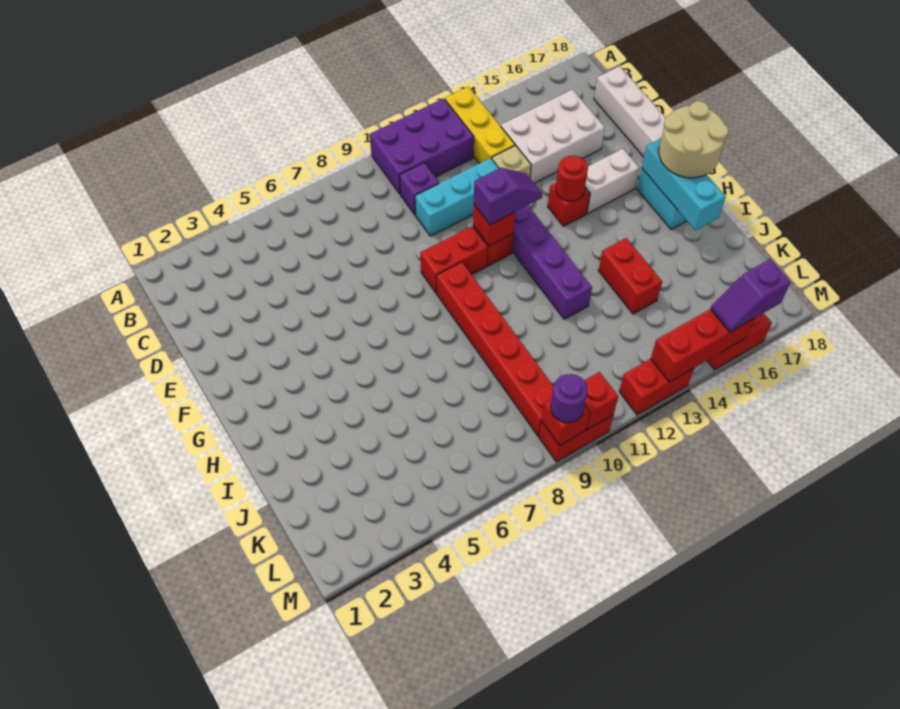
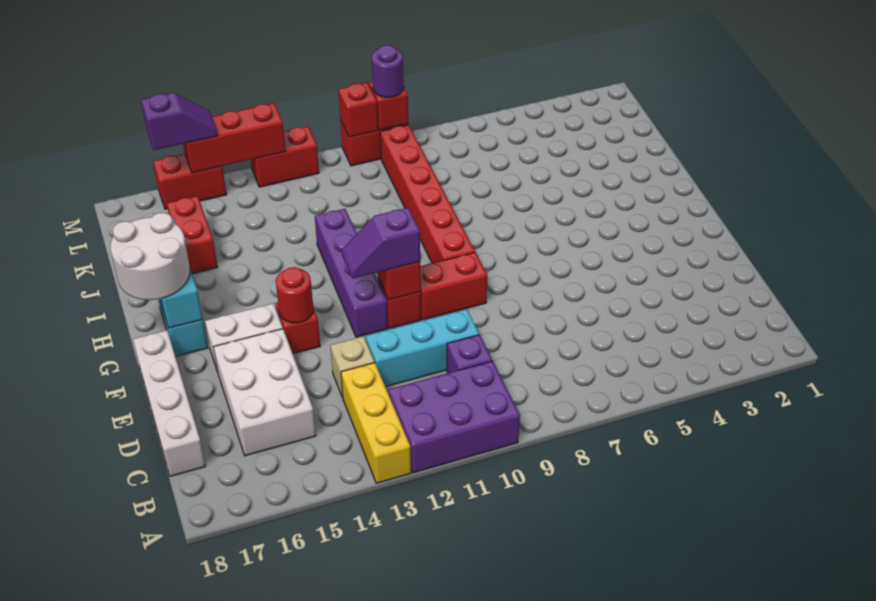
white brick C14:D16 level 1 -> white brick C15:E16 level 1
tan round brick G17:H18 level 3 -> white round brick G17:H18 level 3
red brick I14:J14 level 1 -> red brick J16:K16 level 1

